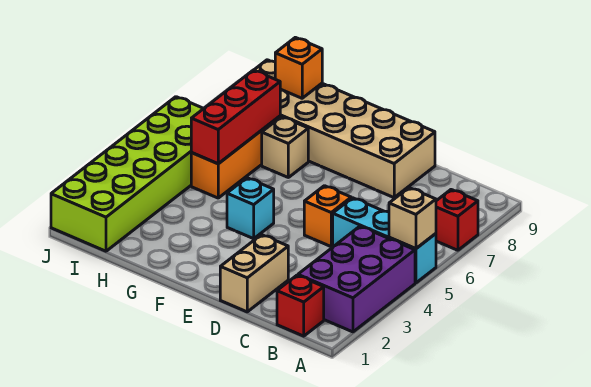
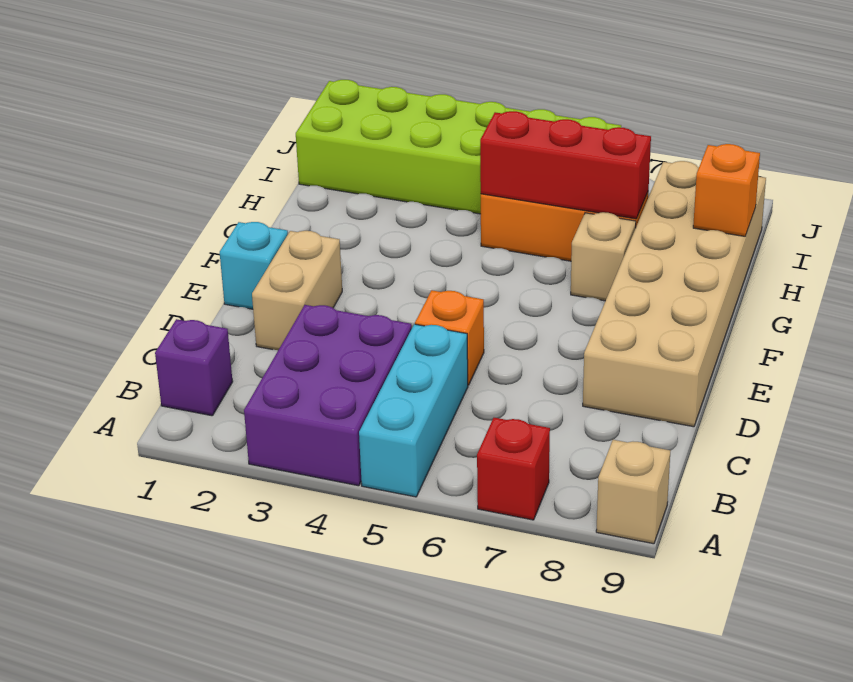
purple brick A2:B4 level 1 -> purple brick A3:C4 level 1
tan brick A5 level 2 -> tan brick A9 level 1
red brick B1 level 1 -> purple brick B1 level 1
tan brick D1:D2 level 1 -> tan brick D2:E2 level 1
cyan brick F4 level 1 -> cyan brick E1 level 1

